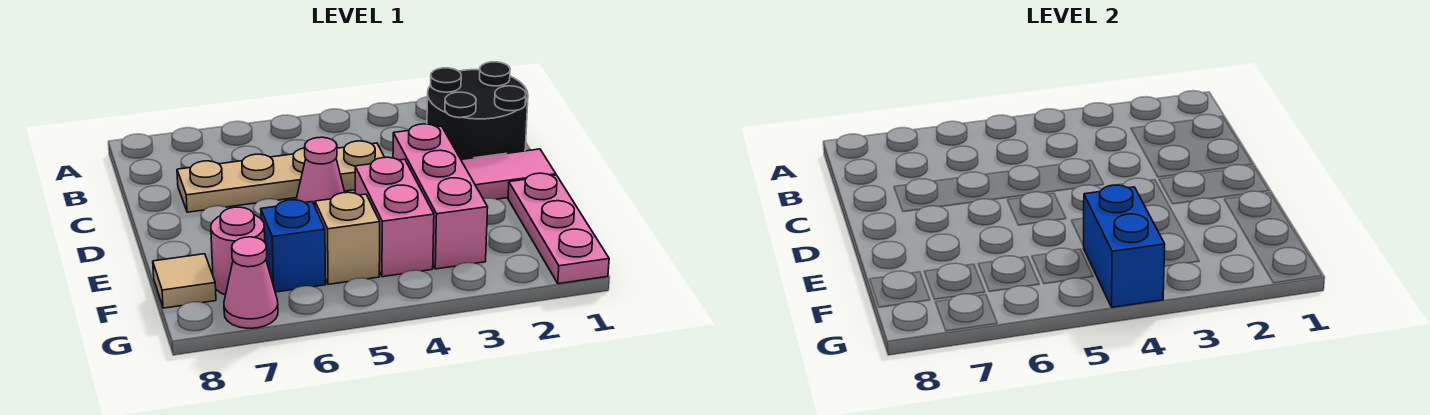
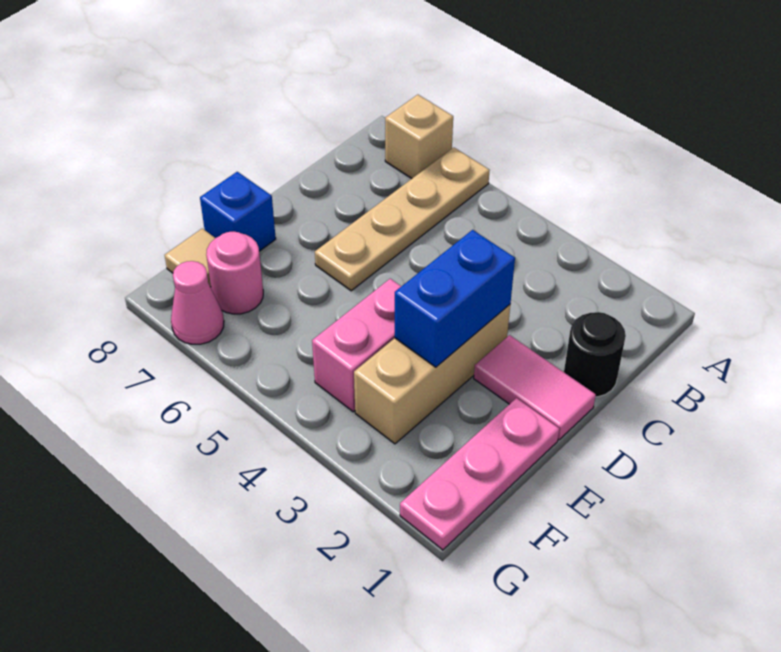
black round brick B1:C2 level 1 -> black round brick C1 level 1
tan plate C4:C7 level 1 -> tan plate A6:D6 level 1
pink brick D3:F3 level 1 -> tan brick D3:F3 level 1
pink cone D5 level 1 -> none
blue brick F4:G4 level 2 -> blue brick D3:E3 level 2
tan brick F5 level 1 -> tan brick A7 level 1
blue brick F6 level 1 -> blue brick E8 level 1

